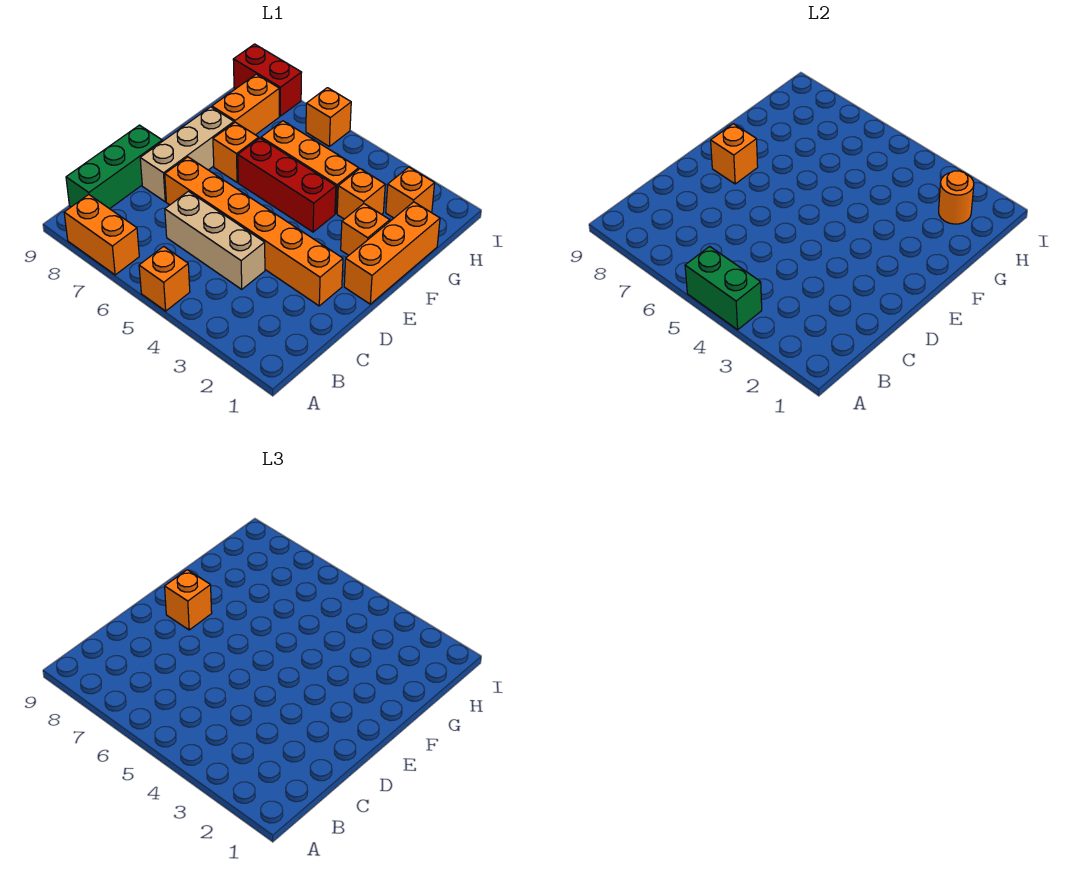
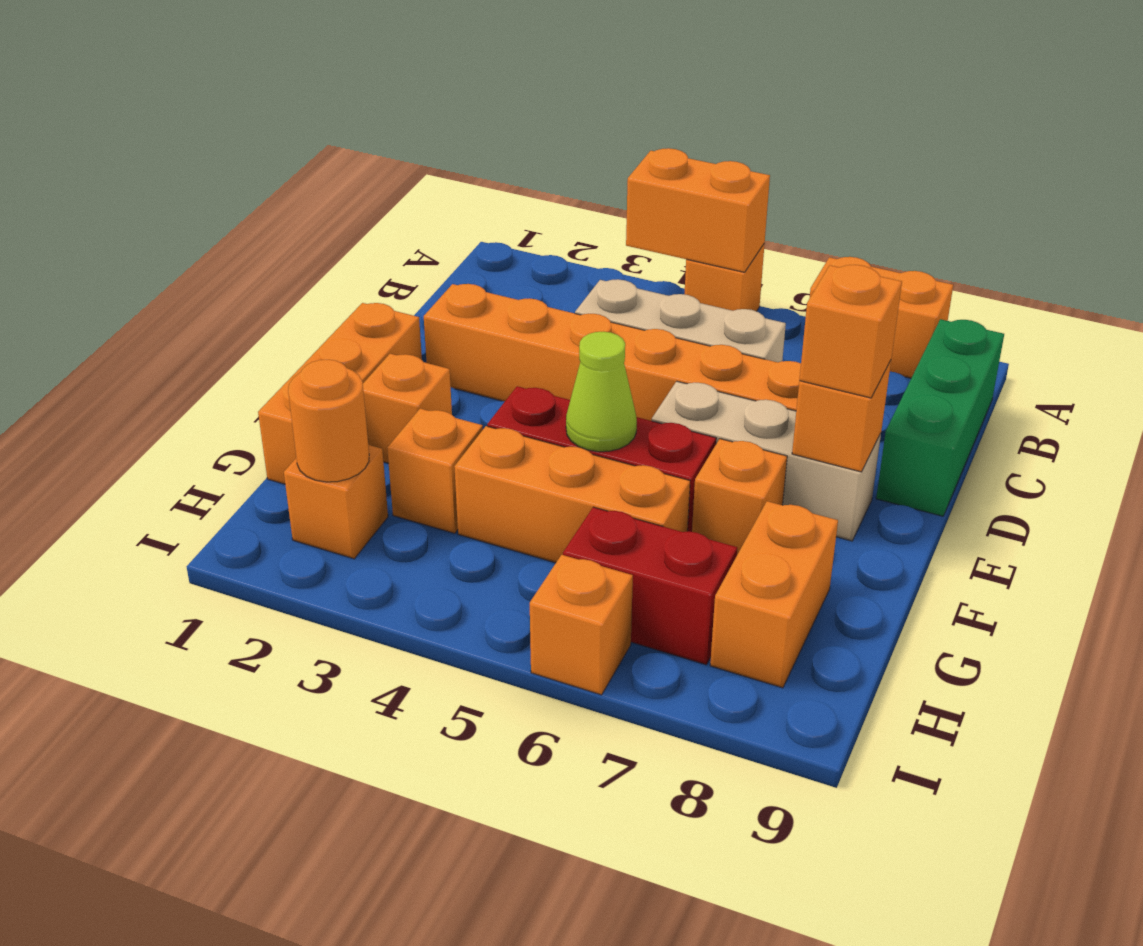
green brick A4:A5 level 2 -> orange brick A4:A5 level 2
tan brick D8:F8 level 1 -> tan brick E6:E8 level 1
none -> lime cone F5 level 2
red brick I8:I9 level 1 -> red brick H6:H7 level 1

